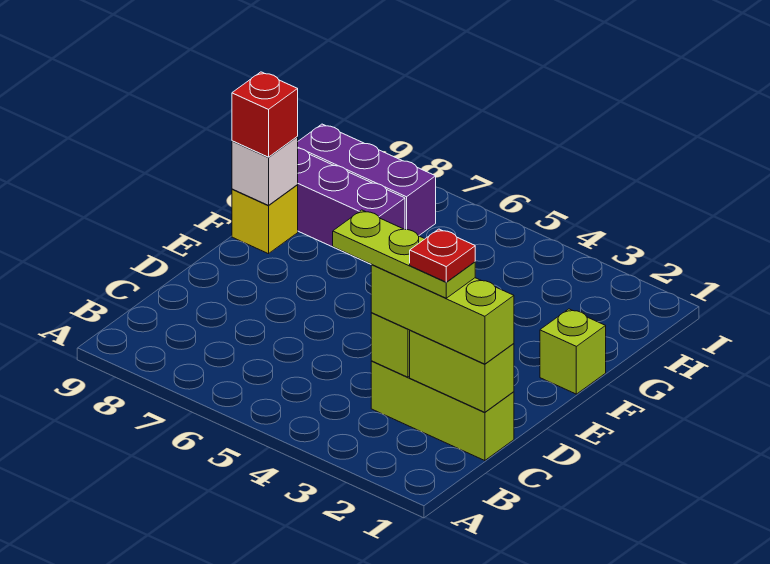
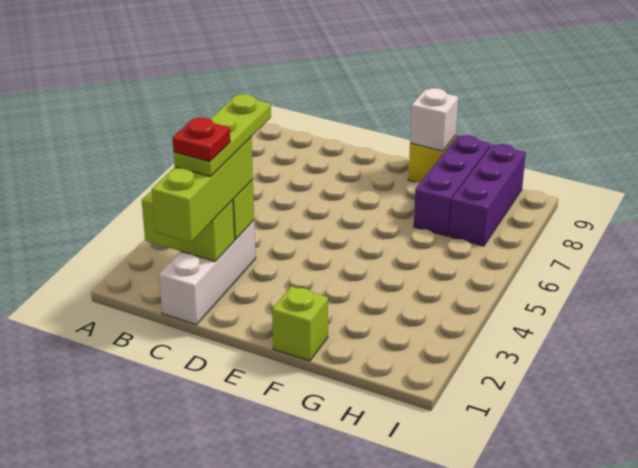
lime brick C1:C3 level 1 -> white brick C1:C3 level 1
lime brick C1:C2 level 2 -> lime brick B2:C2 level 2
red brick F9 level 3 -> none

